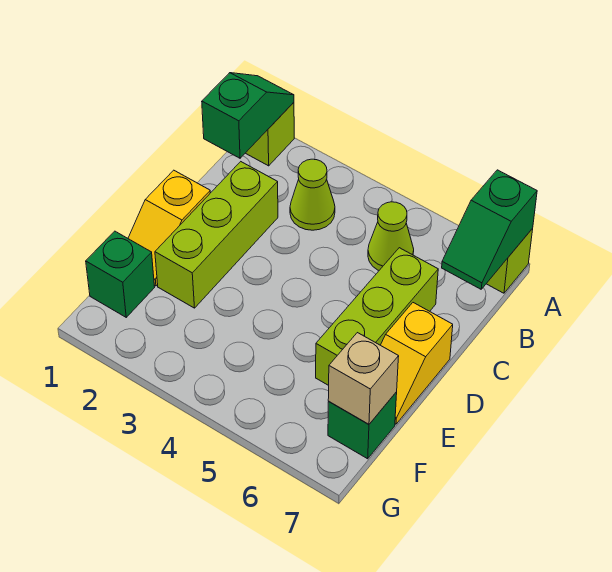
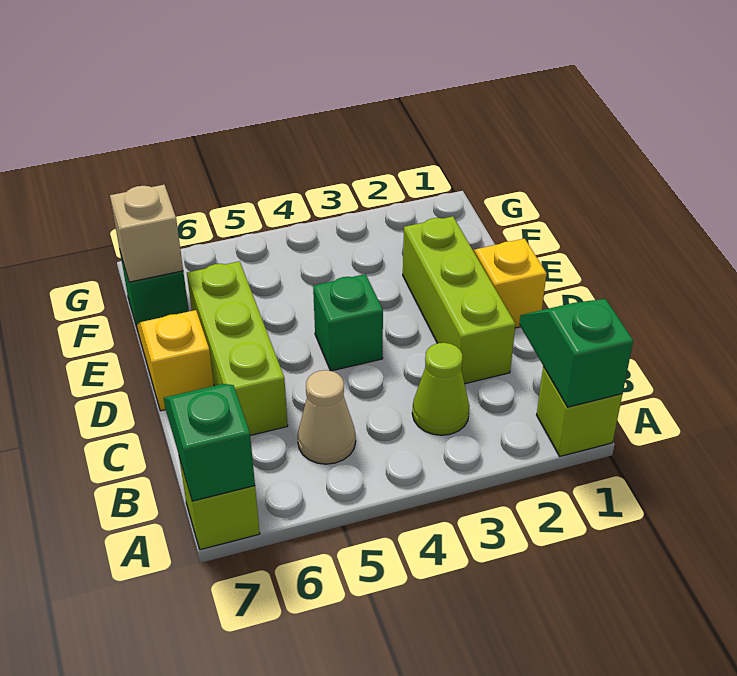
green slope A1:B1 level 2 top B -> green slope A1:B1 level 2 top A
lime cone B5 level 1 -> tan cone B5 level 1
green brick F1 level 1 -> green brick D4 level 1

